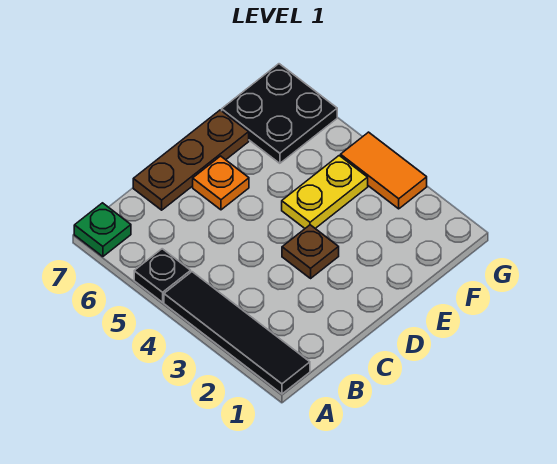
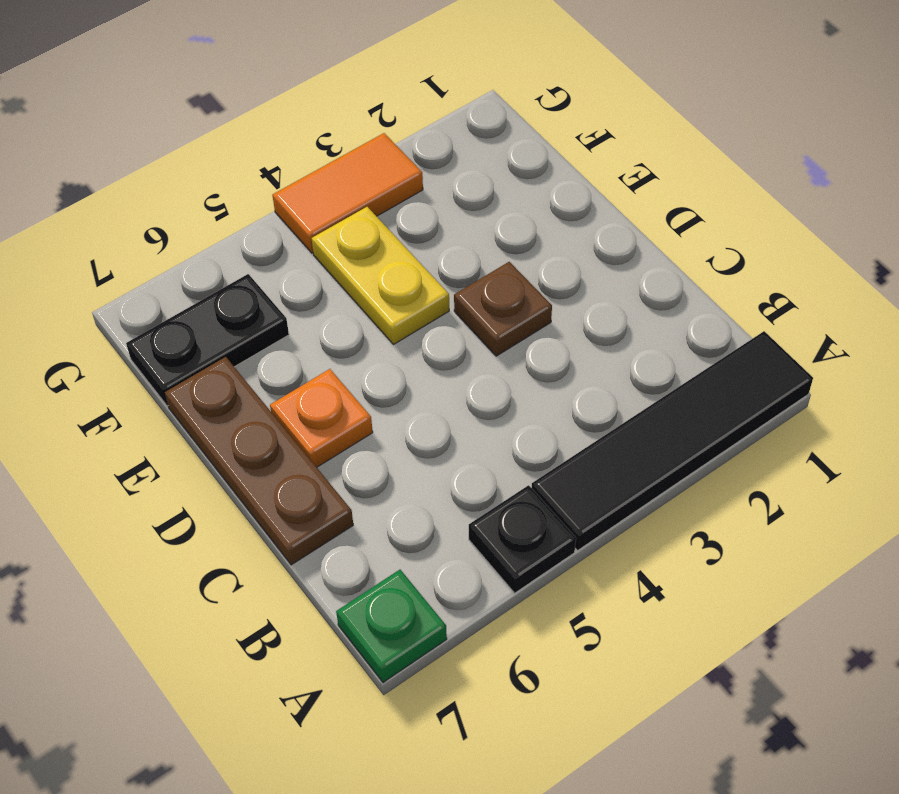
black plate F6:G7 level 1 -> black plate F6:F7 level 1

